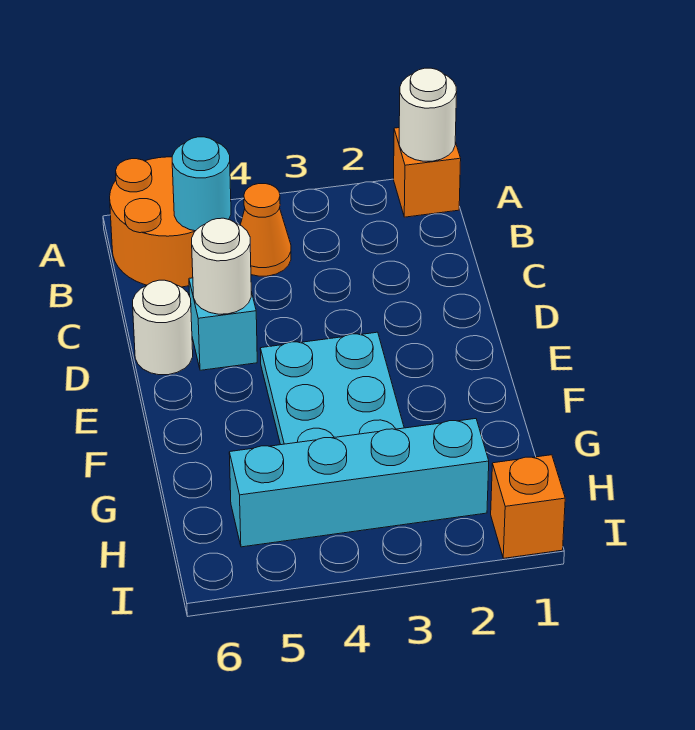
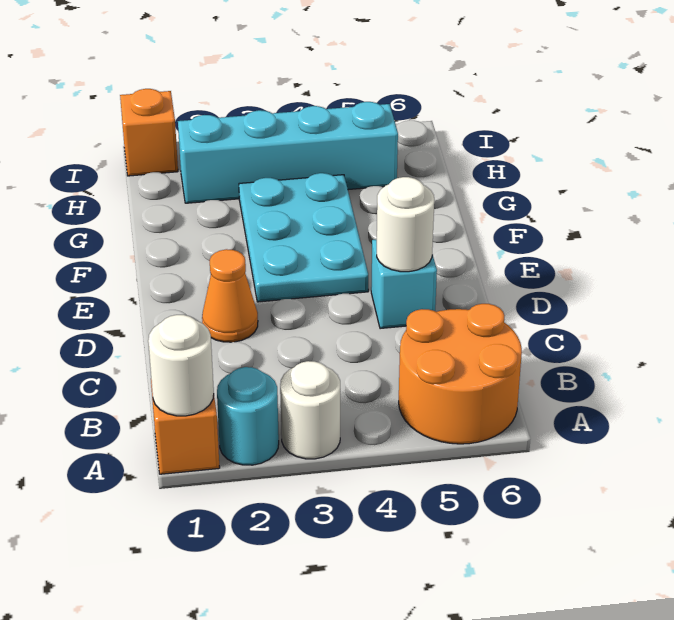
orange cone B4 level 1 -> orange cone D2 level 1
cyan round brick B5 level 2 -> cyan round brick A2 level 1
white round brick D6 level 1 -> white round brick A3 level 1

